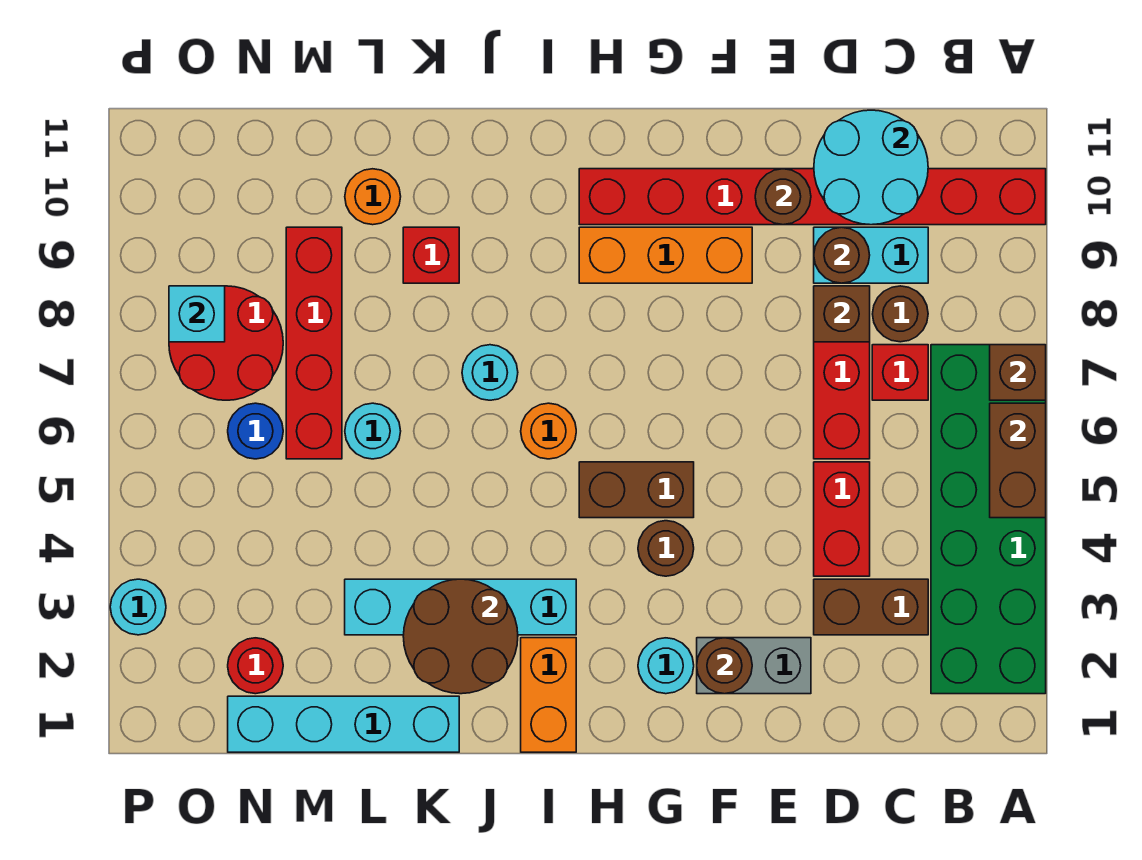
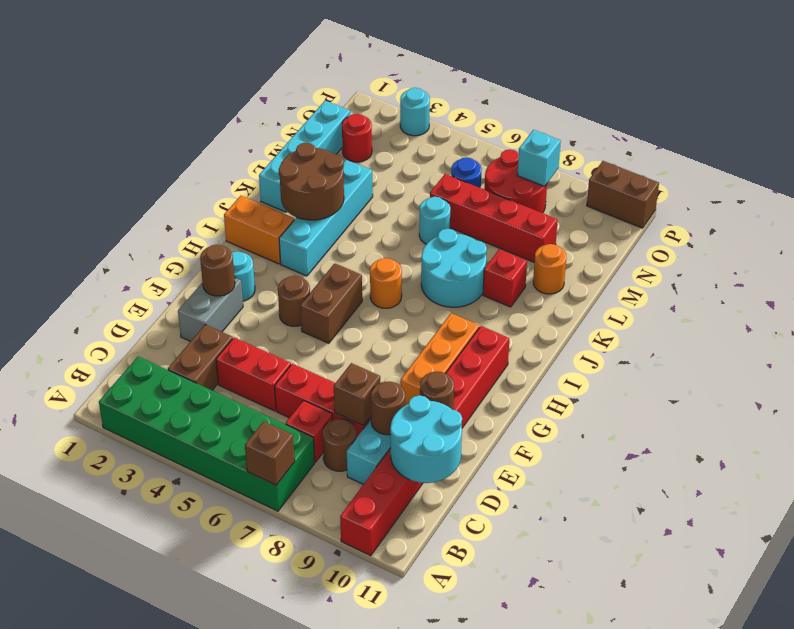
brown brick A5:A6 level 2 -> brown brick P10:P11 level 1
cyan round brick J7 level 1 -> cyan round brick J7:K8 level 1

